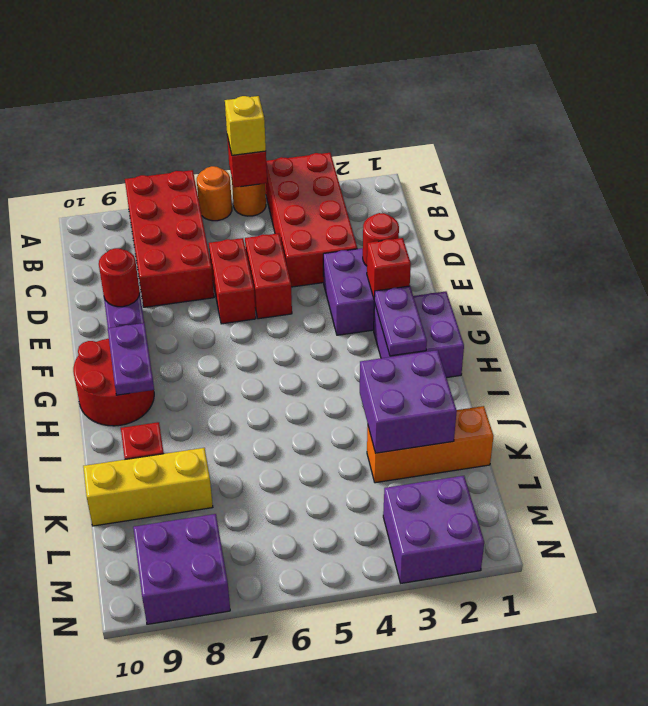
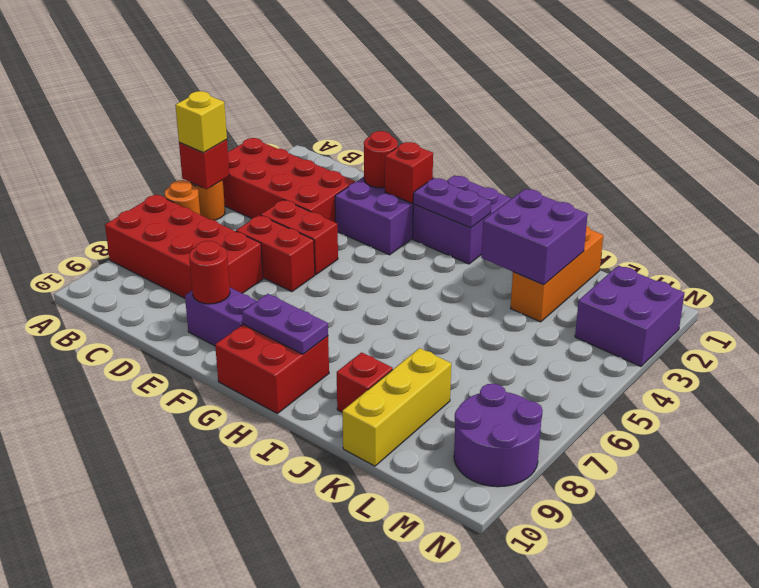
red round brick G9:H10 level 1 -> red brick G9:H10 level 1
purple brick M8:N9 level 1 -> purple round brick M8:N9 level 1

